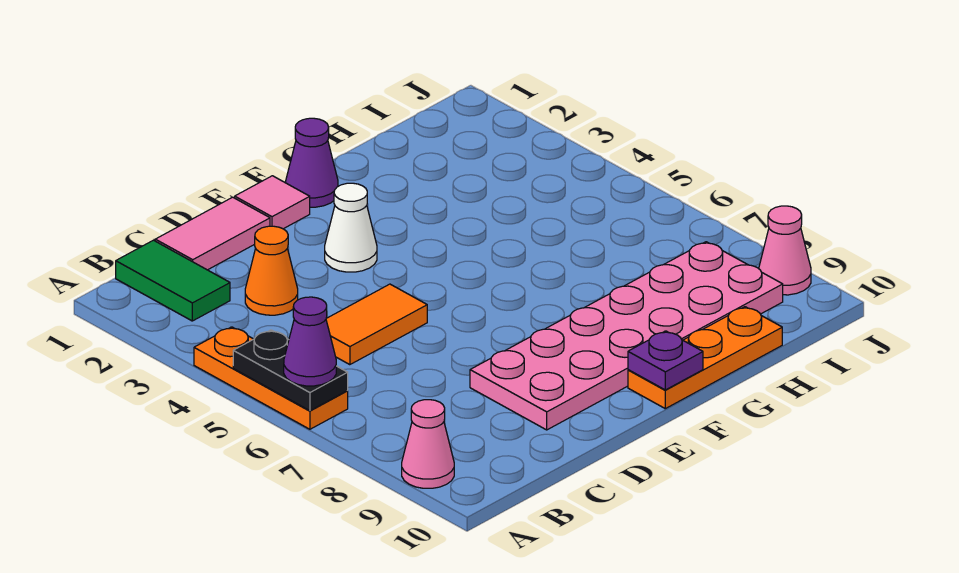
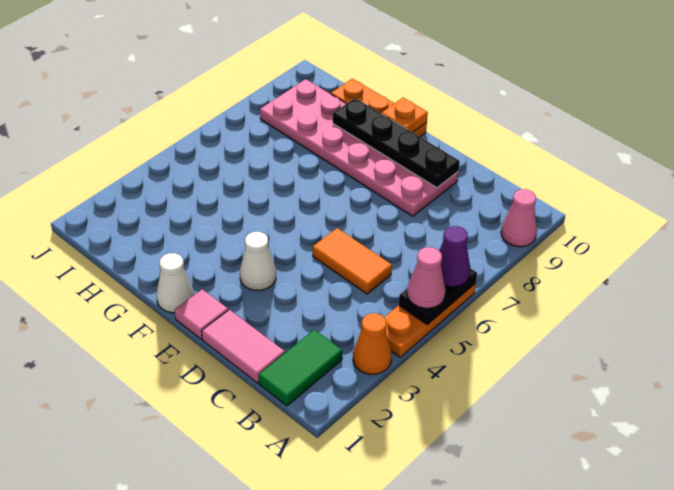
orange cone C3 level 1 -> orange cone A3 level 1
none -> black plate D9:G9 level 2
purple cone F1 level 1 -> white cone F1 level 1
purple plate F10 level 2 -> orange plate F10 level 2
pink cone J9 level 1 -> pink cone A5 level 3

